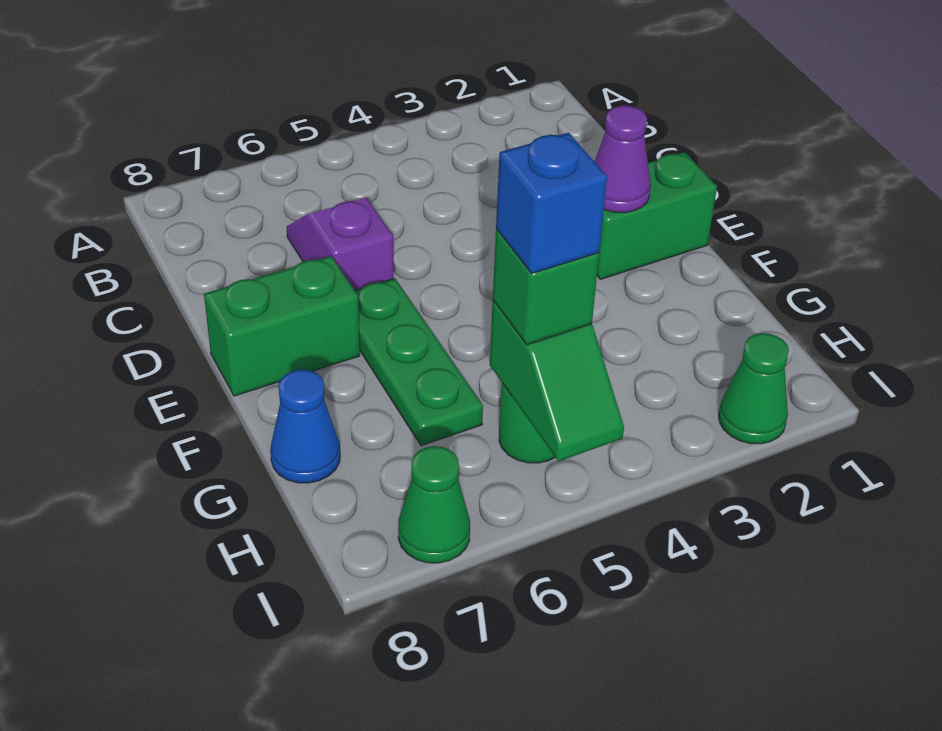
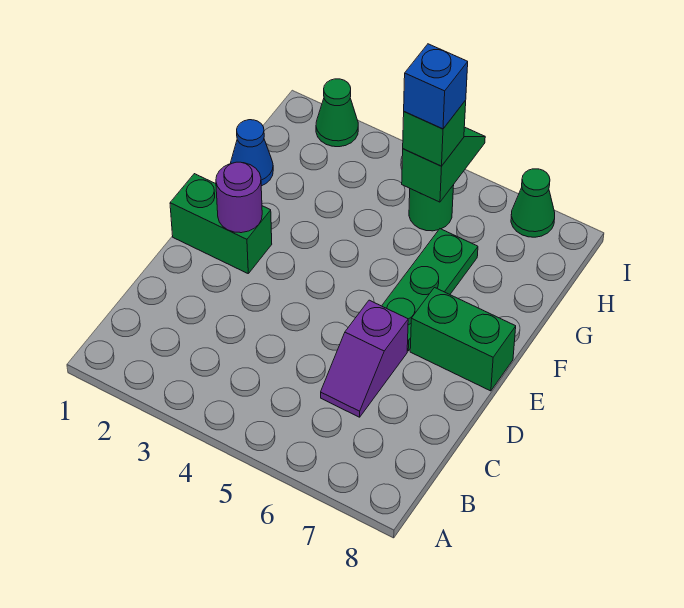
purple cone E2 level 2 -> purple round brick E2 level 2
blue cone G8 level 1 -> blue cone G1 level 1

